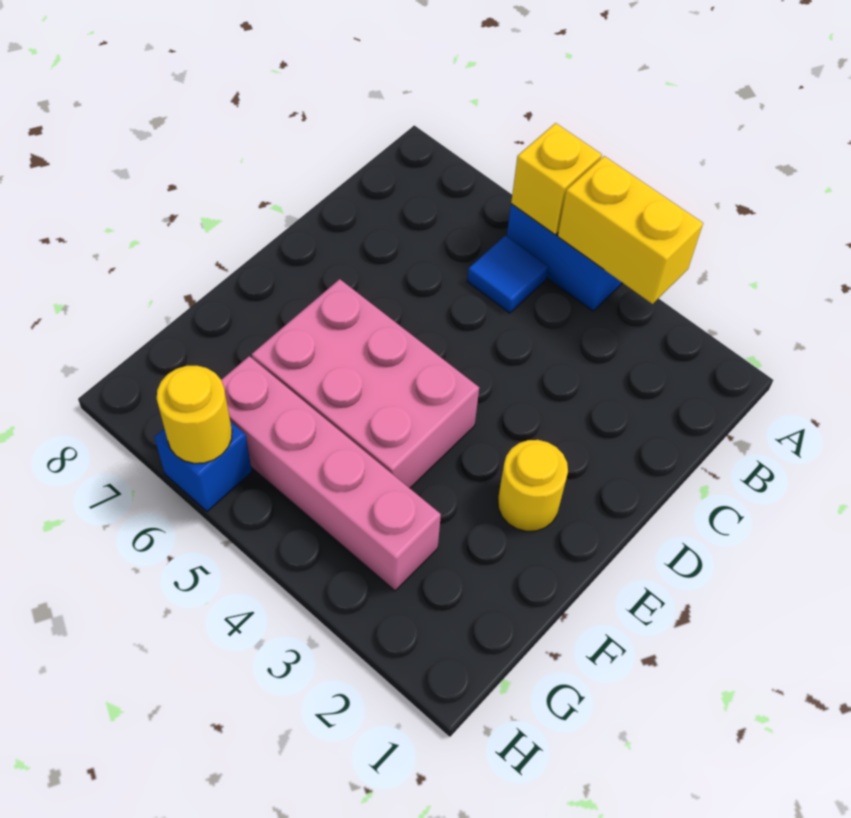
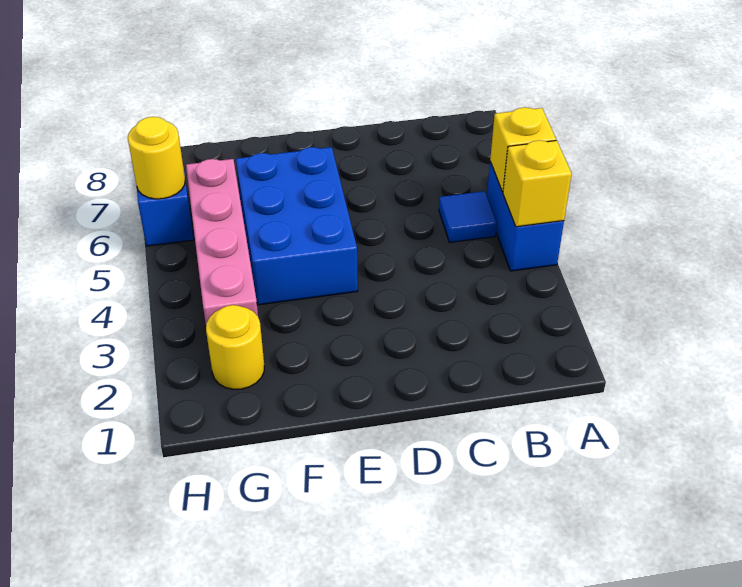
yellow brick A3:A4 level 2 -> yellow brick A4 level 2
yellow round brick E2 level 1 -> yellow round brick G2 level 1
pink brick E4:F6 level 1 -> blue brick E4:F6 level 1

